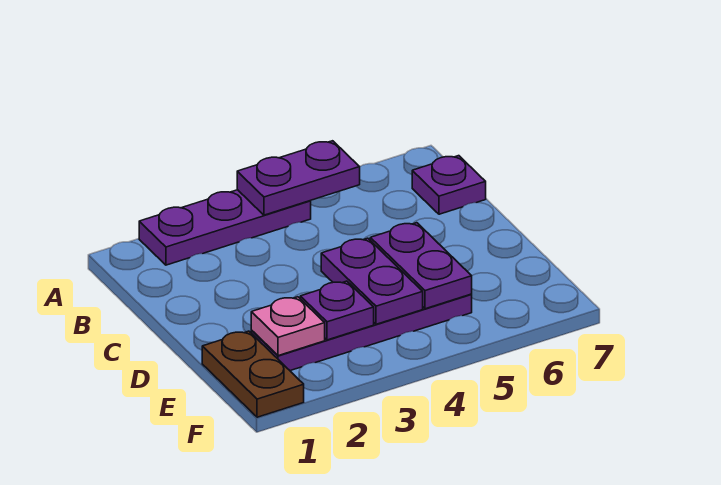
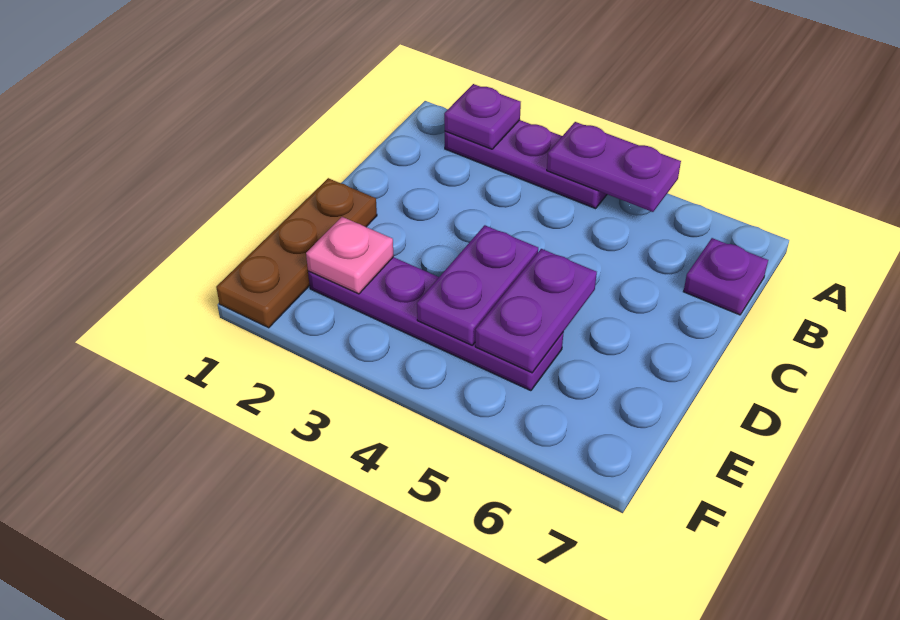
brown plate E1:F1 level 1 -> brown plate D1:F1 level 1
purple plate E3 level 2 -> purple plate A2 level 2

